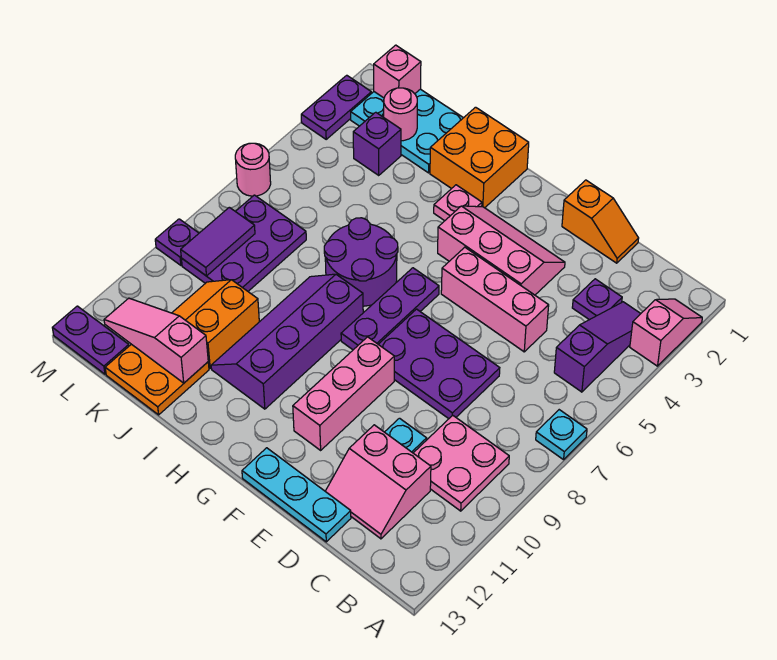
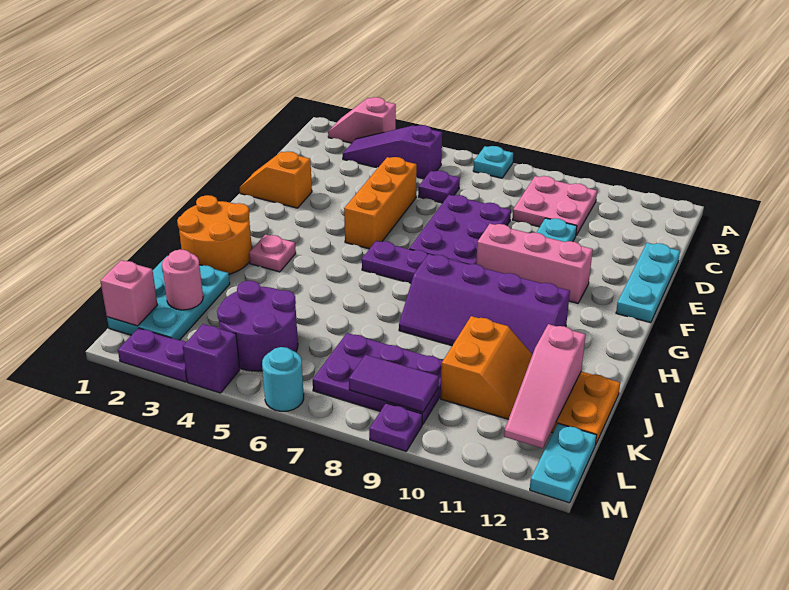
purple plate C3 level 1 -> purple plate C6 level 1
pink slope C11:D12 level 1 top 11 -> none
orange slope D1:E1 level 1 top E -> orange slope E1:E2 level 1 top 2
pink brick D5:F5 level 1 -> orange brick D5:F5 level 1
pink slope E3:G4 level 1 top 4 -> none
orange brick H1:I2 level 1 -> orange round brick H1:I2 level 1
purple round brick H6:I7 level 1 -> purple round brick K4:L5 level 1
orange slope J10:K11 level 1 top J -> orange slope J10:K11 level 1 top 10
purple brick K3 level 1 -> purple brick M4 level 1
purple plate L13:M13 level 1 -> cyan plate L13:M13 level 1
pink round brick M6 level 1 -> cyan round brick M6 level 1

